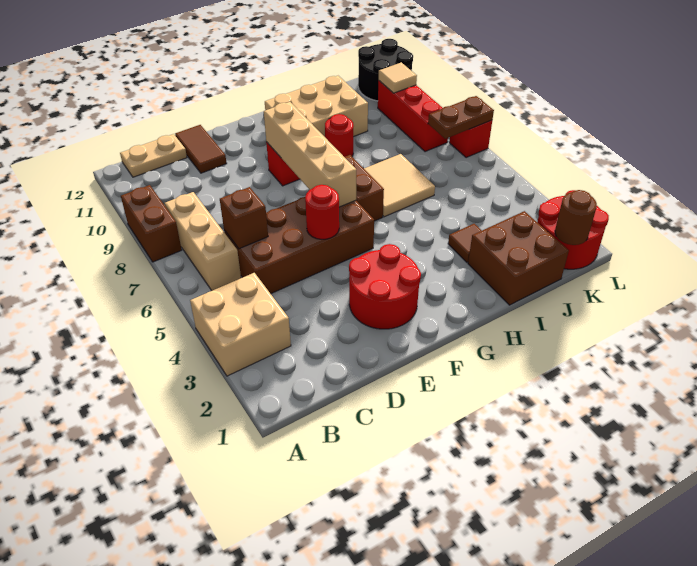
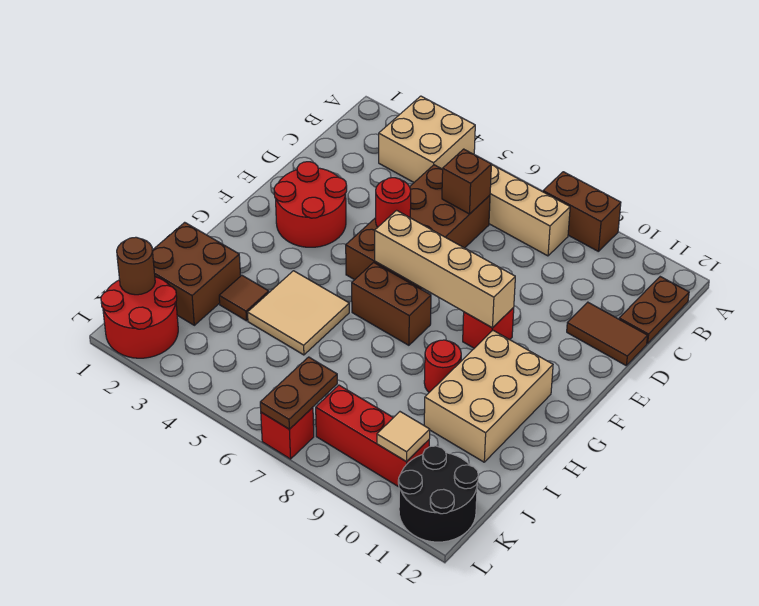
tan plate B12:C12 level 1 -> brown plate B12:C12 level 1
tan tile H6:I7 level 1 -> tan tile H4:I5 level 1

